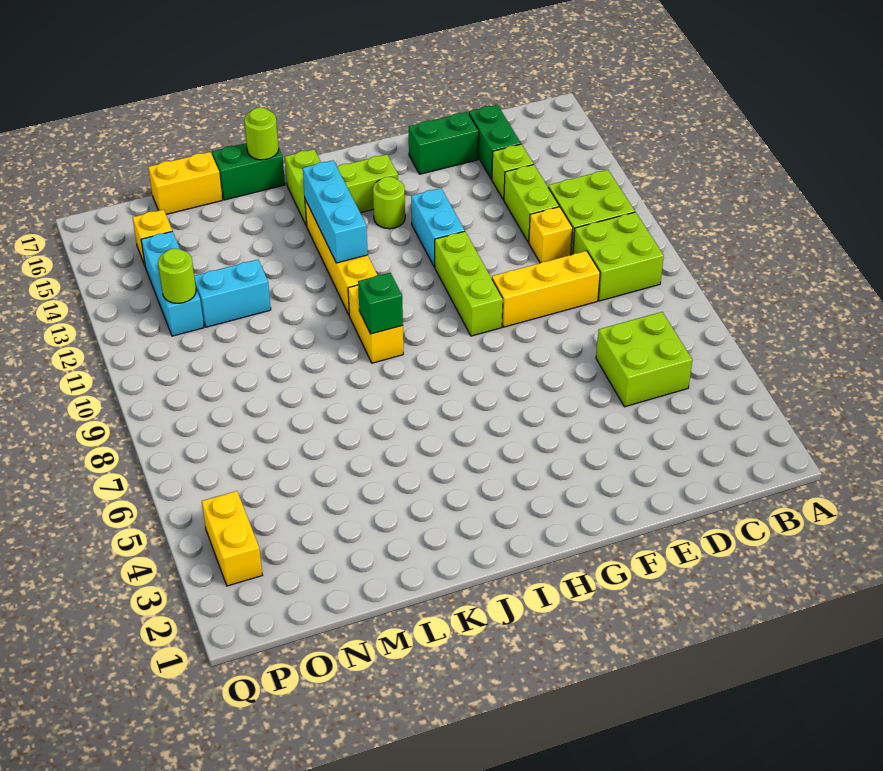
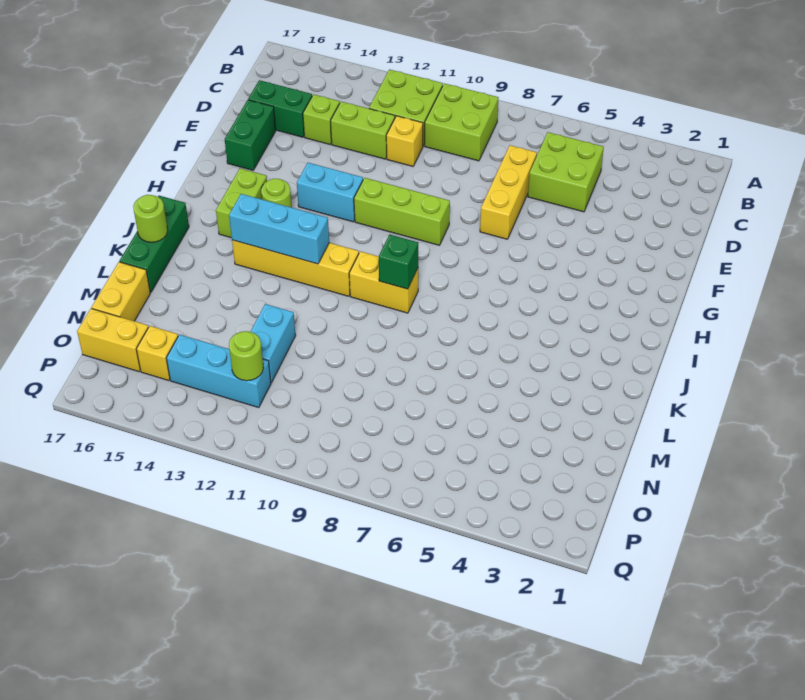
yellow brick D9:F9 level 1 -> yellow brick D7:F7 level 1
lime brick J15:J16 level 1 -> none
green brick K17:L17 level 1 -> green brick J17:L17 level 1
yellow brick P3:P4 level 1 -> yellow brick O16:O17 level 1

